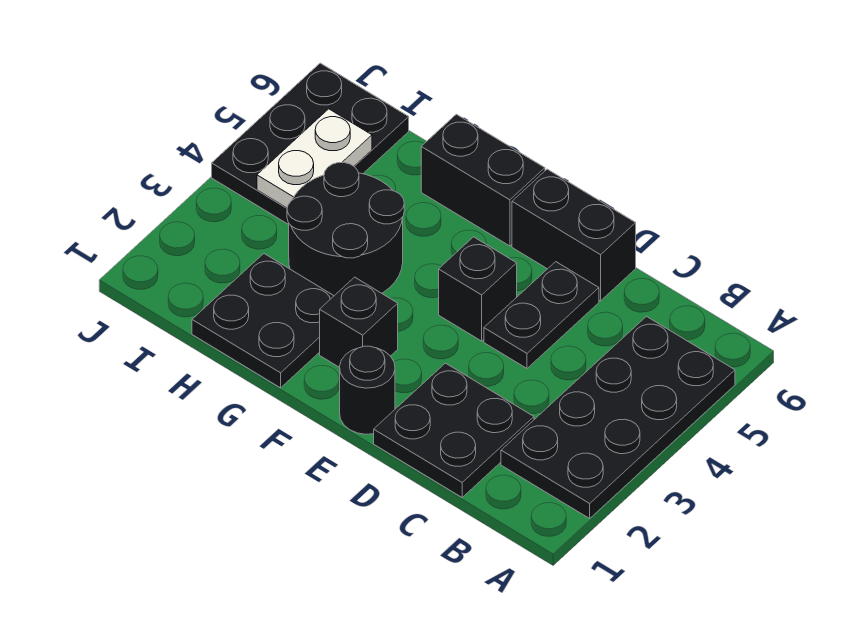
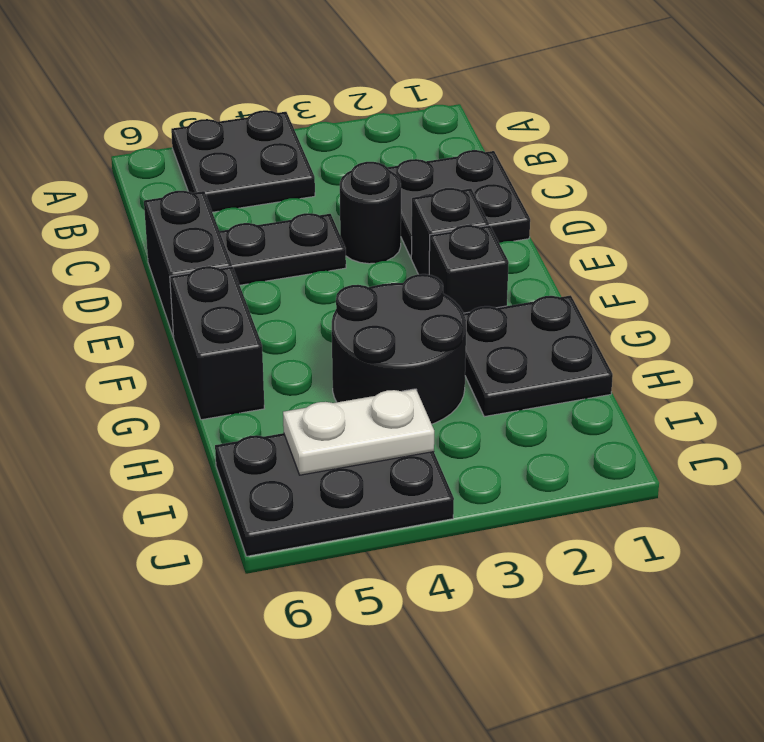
black plate A2:B5 level 1 -> black plate A4:B5 level 1
black round brick E1 level 1 -> black round brick D3 level 1
black brick E4 level 1 -> black brick E2 level 1

